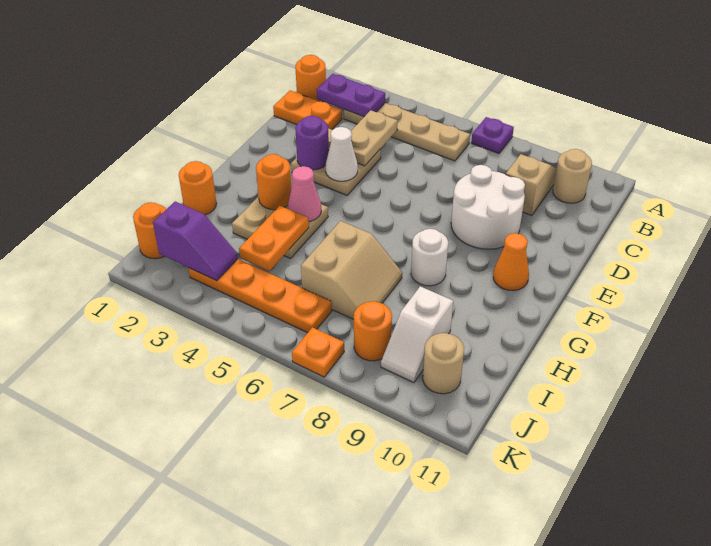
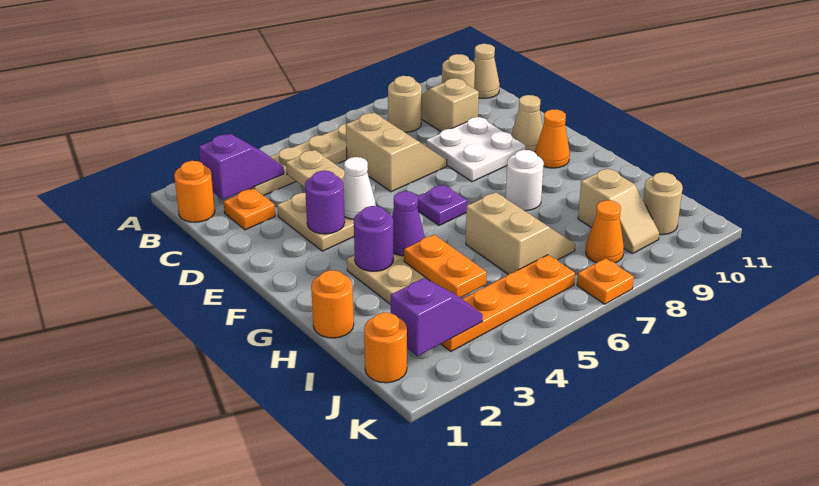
purple plate A7 level 1 -> purple plate F6 level 1
purple plate B2:B3 level 2 -> purple slope B2:B3 level 2 top 2
none -> tan round brick B8 level 1
none -> tan cone B11 level 1
orange plate C1:C2 level 1 -> orange plate C2 level 1
none -> tan slope C6:D7 level 1 top 6
white round brick D8:E9 level 1 -> white plate D8:E9 level 1
none -> tan cone E10 level 1
orange round brick G3 level 2 -> purple round brick G3 level 2
pink cone G4 level 2 -> purple cone G4 level 2
white slope I9:J9 level 1 top I -> tan slope I9:J9 level 1 top I
orange round brick J8 level 1 -> orange cone J8 level 1

